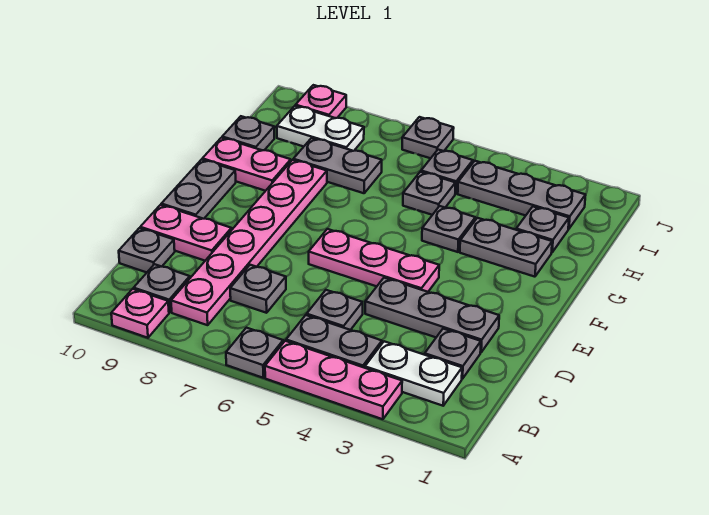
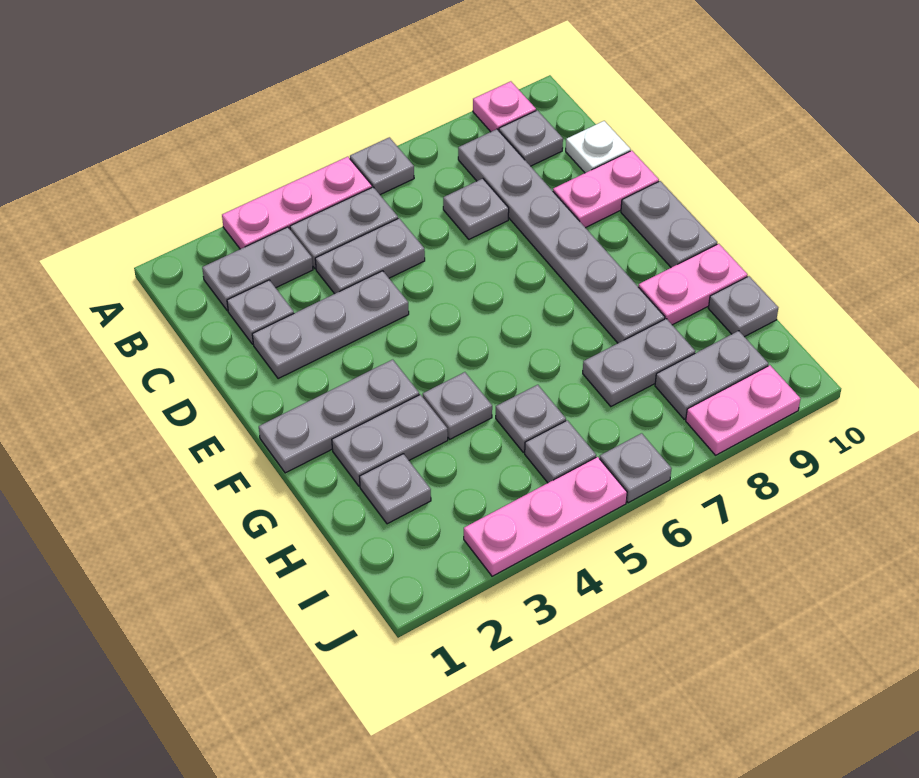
white plate B2:B3 level 1 -> grey plate B2:B3 level 1
pink plate B8:G8 level 1 -> grey plate B8:G8 level 1
grey plate C5 level 1 -> grey plate C4:C5 level 1
grey plate C10 level 1 -> white plate C10 level 1
pink plate E4:E6 level 1 -> pink plate J3:J5 level 1
grey plate I2:I4 level 1 -> grey plate F1:F3 level 1
white plate I8:I9 level 1 -> grey plate I8:I9 level 1
pink plate J9 level 1 -> pink plate J8:J9 level 1

